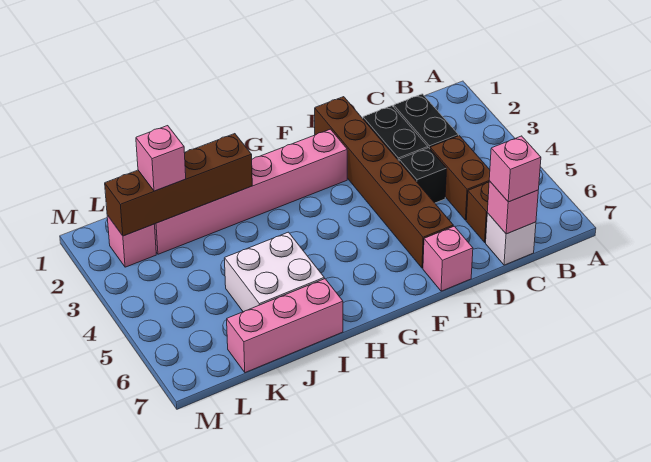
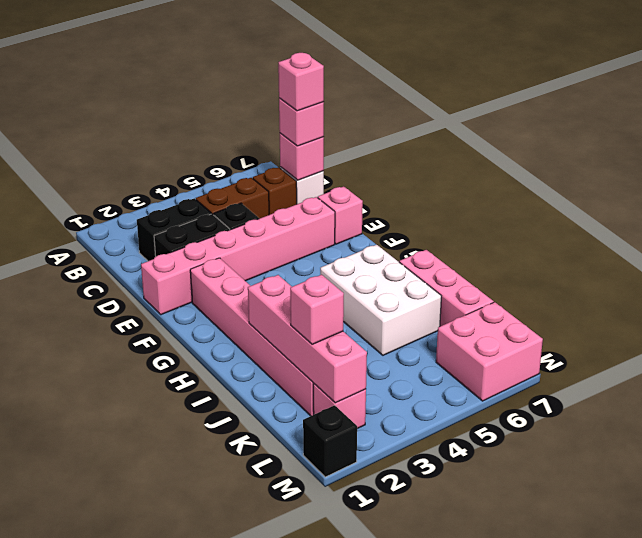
none -> pink brick C7 level 4
brown brick E1:E6 level 1 -> pink brick E1:E6 level 1
brown brick I2:L2 level 2 -> pink brick I2:L2 level 2
white brick I5:J6 level 1 -> white brick H5:J6 level 1
none -> pink brick L6:M7 level 1
none -> black brick M1 level 1

